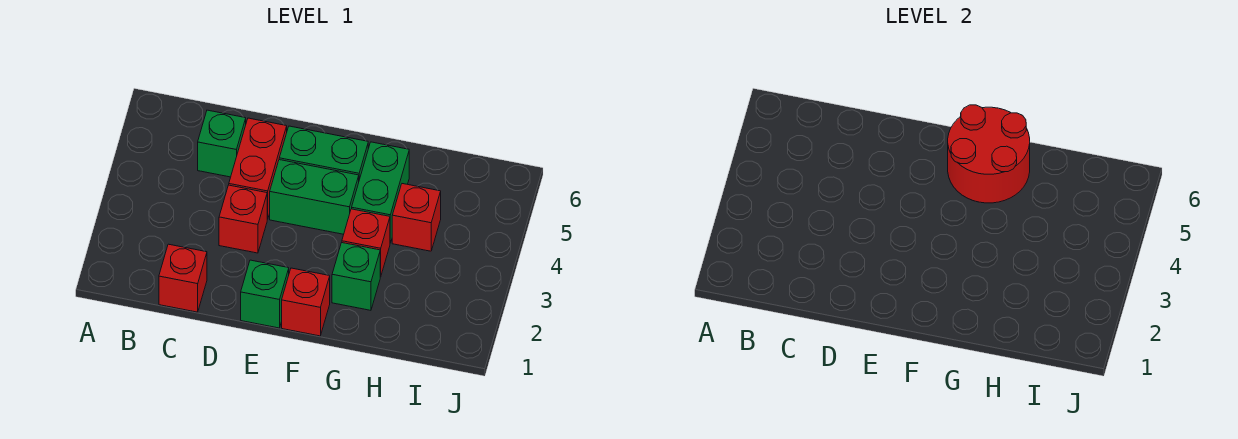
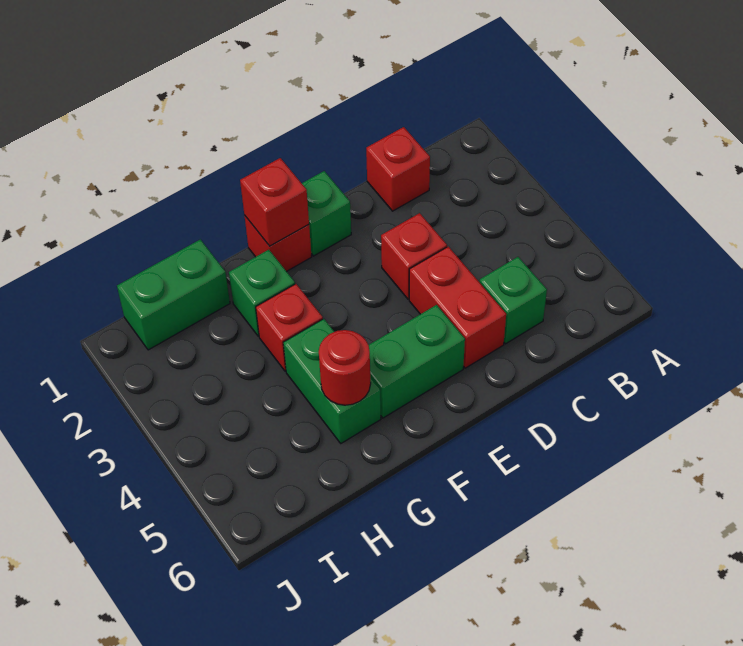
green brick E4:F4 level 1 -> green brick H1:I1 level 1
red round brick F5:G6 level 2 -> red round brick G5 level 2
red brick H4 level 1 -> red brick F1 level 2

